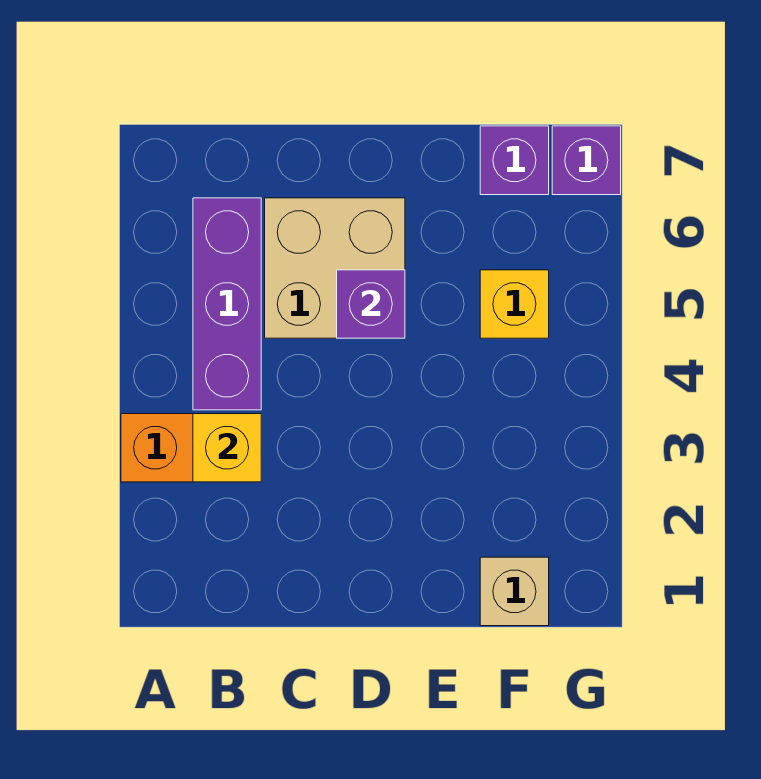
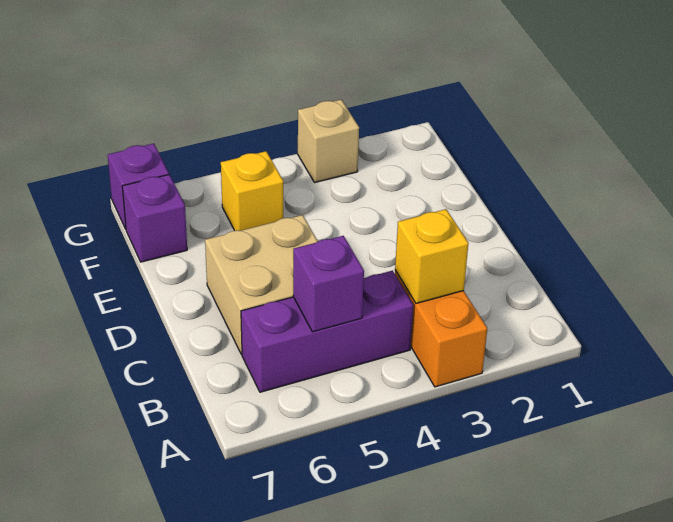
purple brick D5 level 2 -> purple brick B5 level 2
tan brick F1 level 1 -> tan brick G3 level 1

